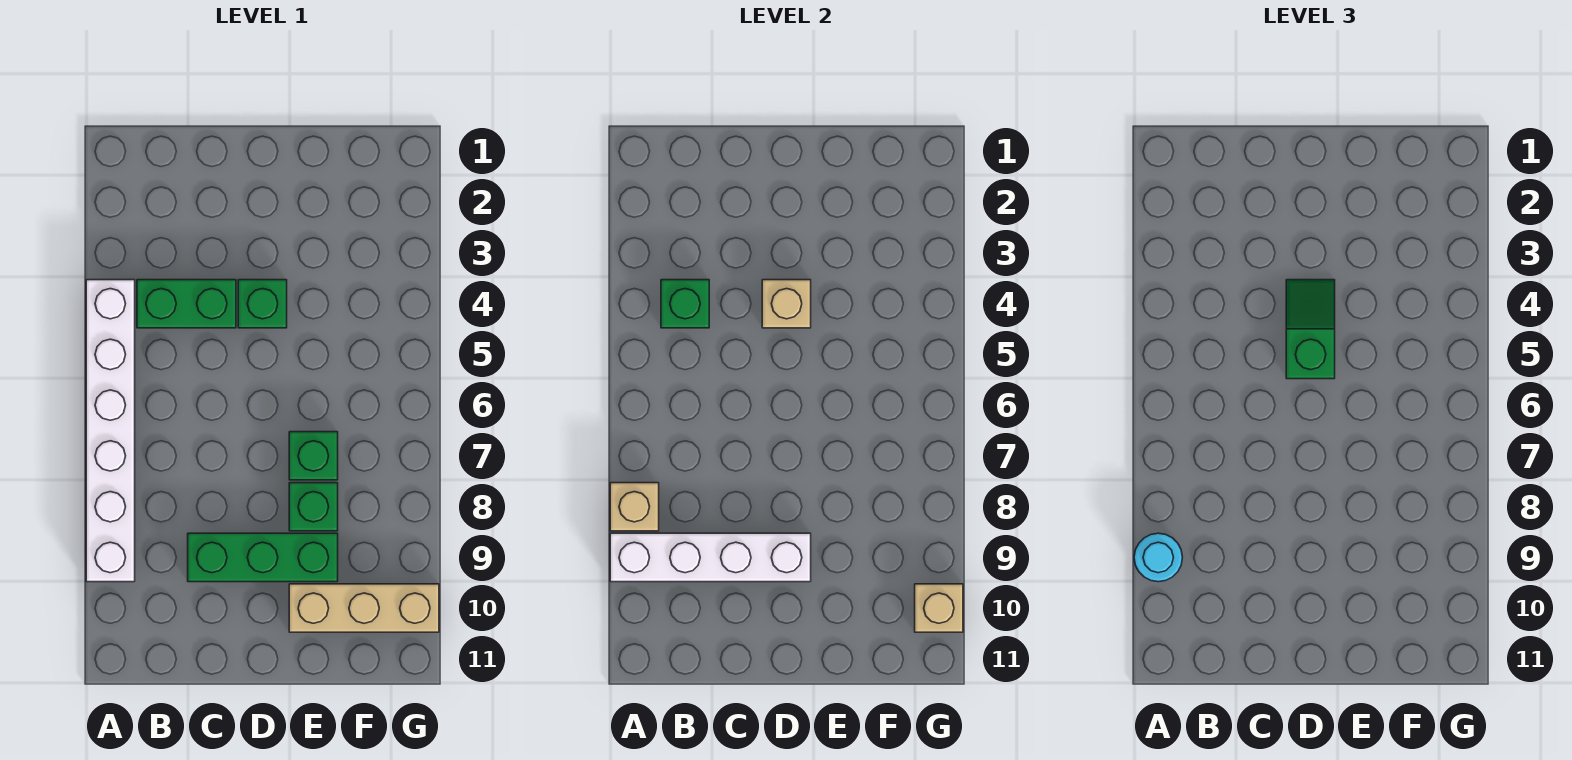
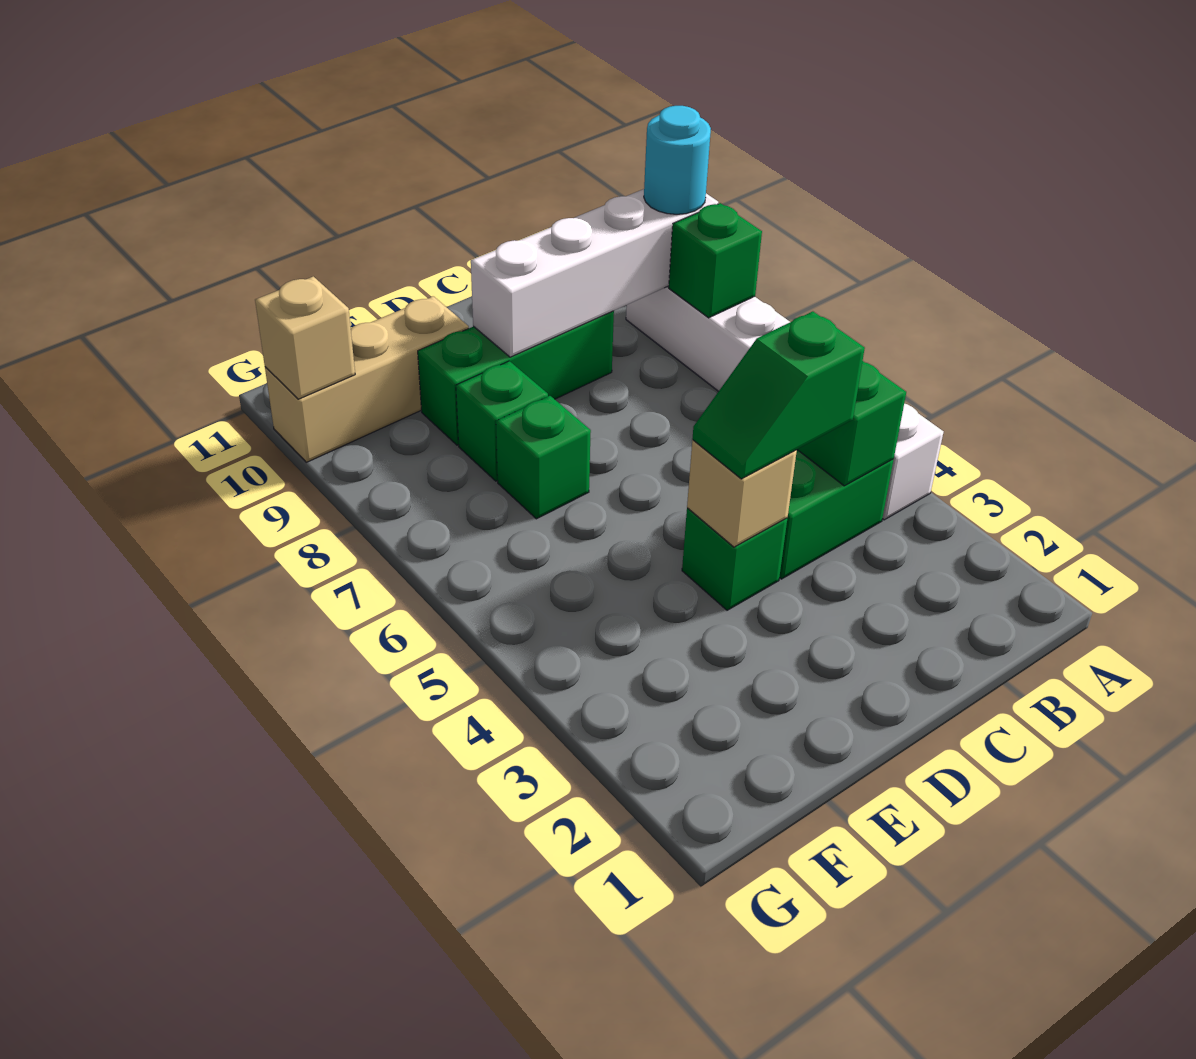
tan brick A8 level 2 -> green brick A8 level 2
green slope D4:D5 level 3 top 5 -> green slope C4:D4 level 3 top C

